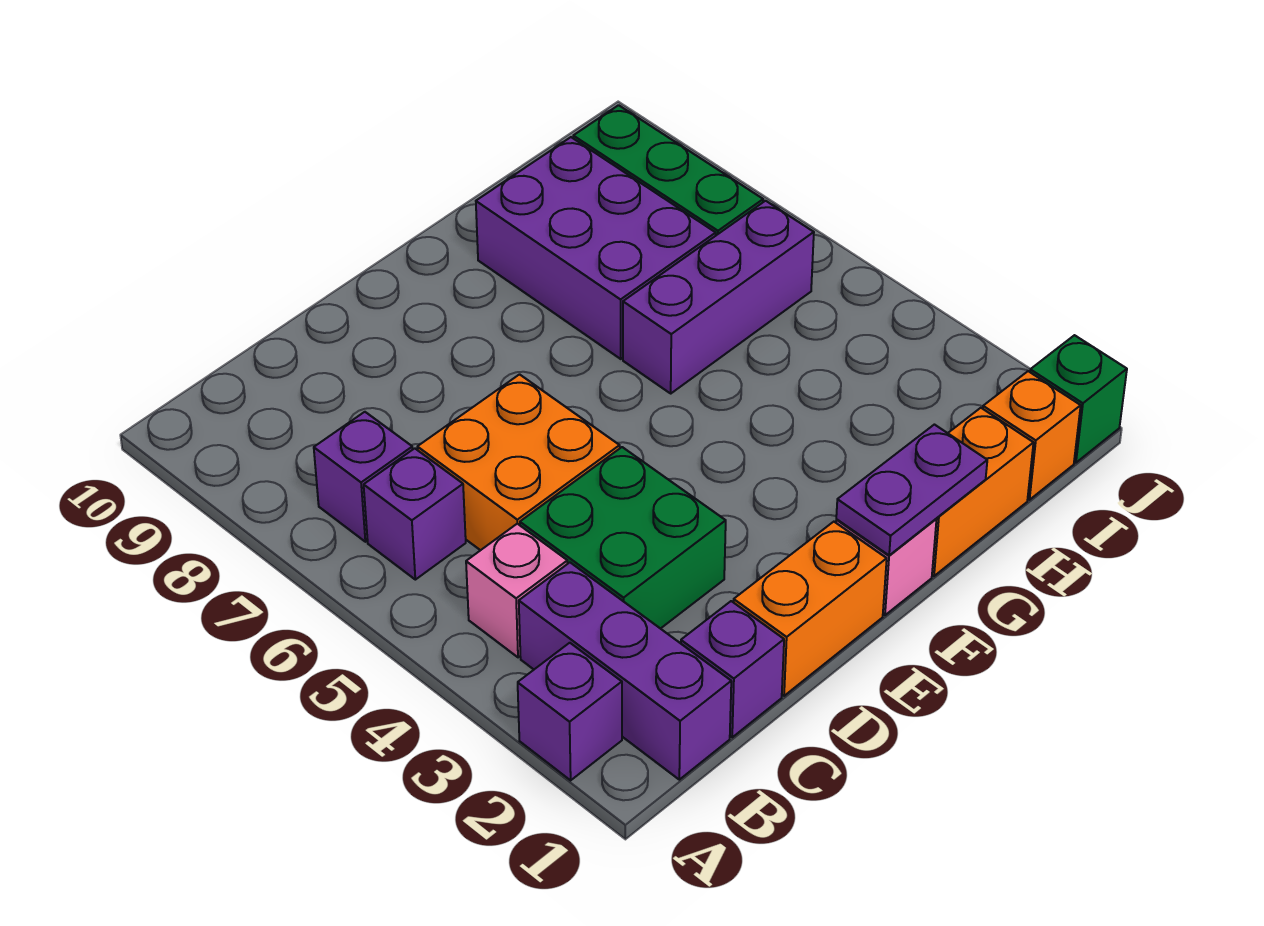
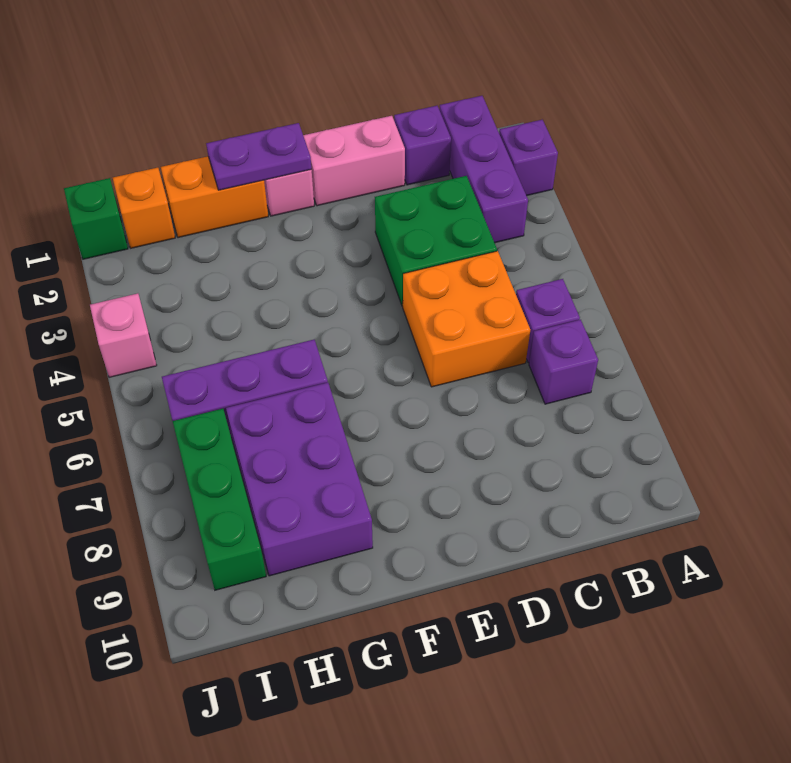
pink brick B4 level 1 -> pink brick J4 level 1
orange brick D1:E1 level 1 -> pink brick D1:E1 level 1

